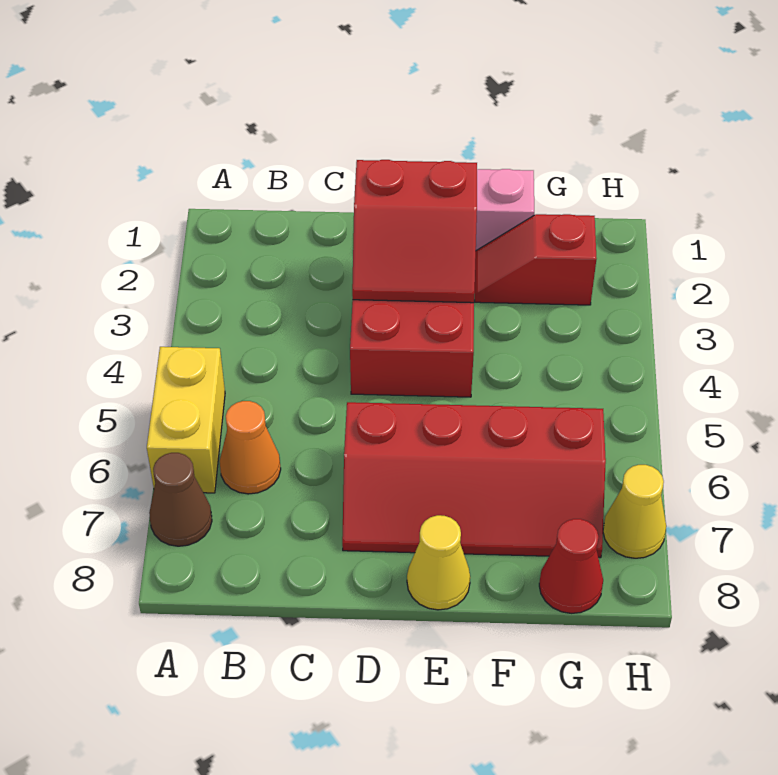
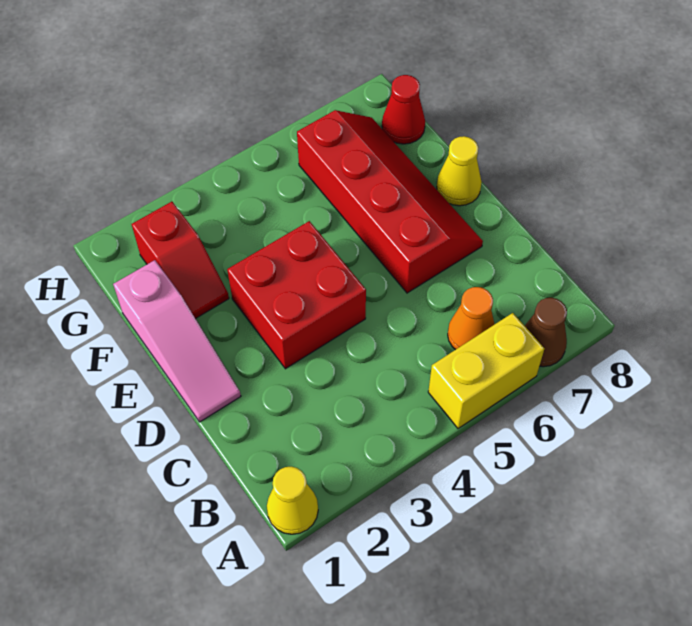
red slope D2:E3 level 2 top 2 -> none
yellow cone H7 level 1 -> yellow cone A1 level 1

